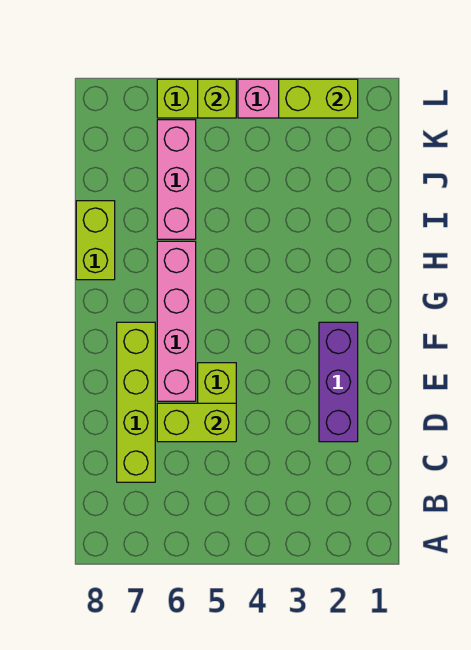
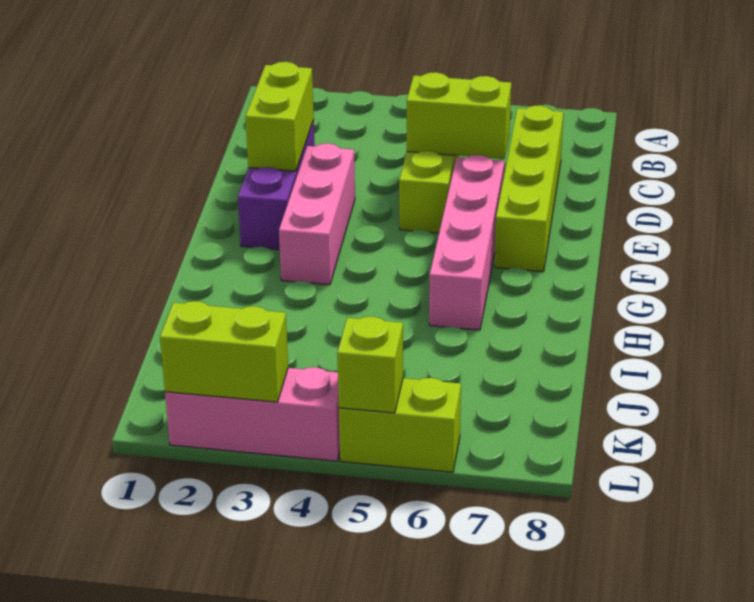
lime brick H8:I8 level 1 -> lime brick D2:E2 level 2
pink brick I6:K6 level 1 -> pink brick E3:G3 level 1

